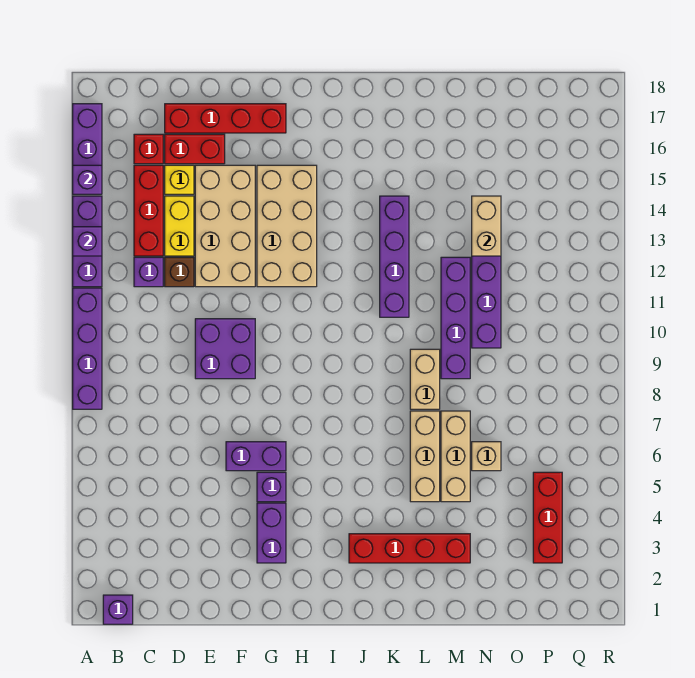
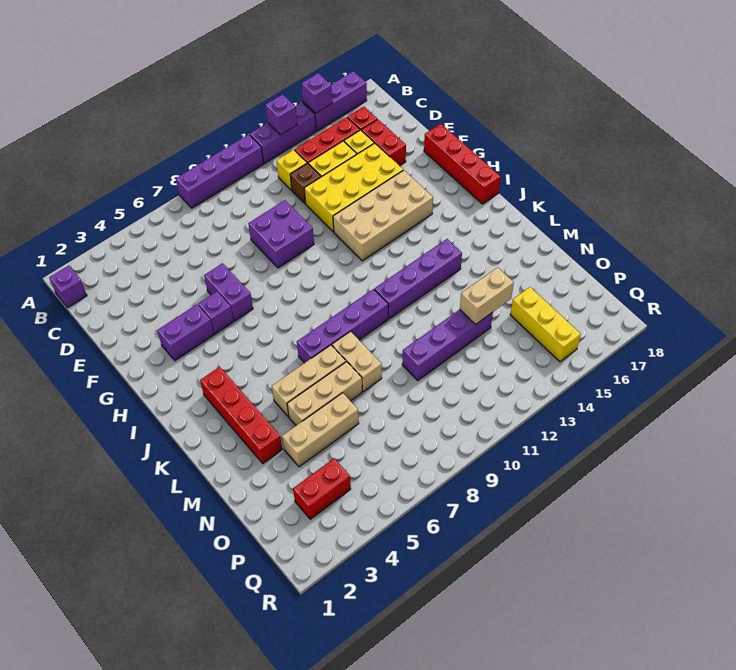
purple brick C12 level 1 -> yellow brick C12 level 1
red brick D17:G17 level 1 -> red brick F18:I18 level 1
tan brick E12:F15 level 1 -> yellow brick E12:F15 level 1
tan brick L8:L9 level 1 -> tan brick L8:M8 level 1
purple brick M9:M12 level 1 -> purple brick K7:K10 level 1
tan brick N6 level 1 -> tan brick N4:N6 level 1
none -> yellow brick O15:Q15 level 1
red brick P3:P5 level 1 -> red brick P3:P4 level 1

